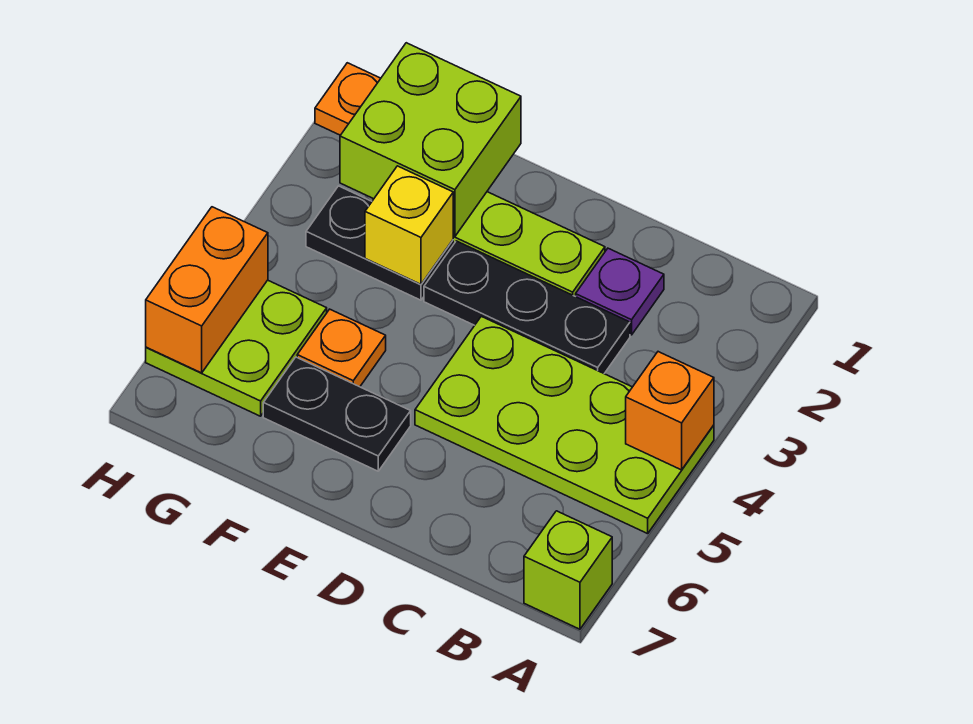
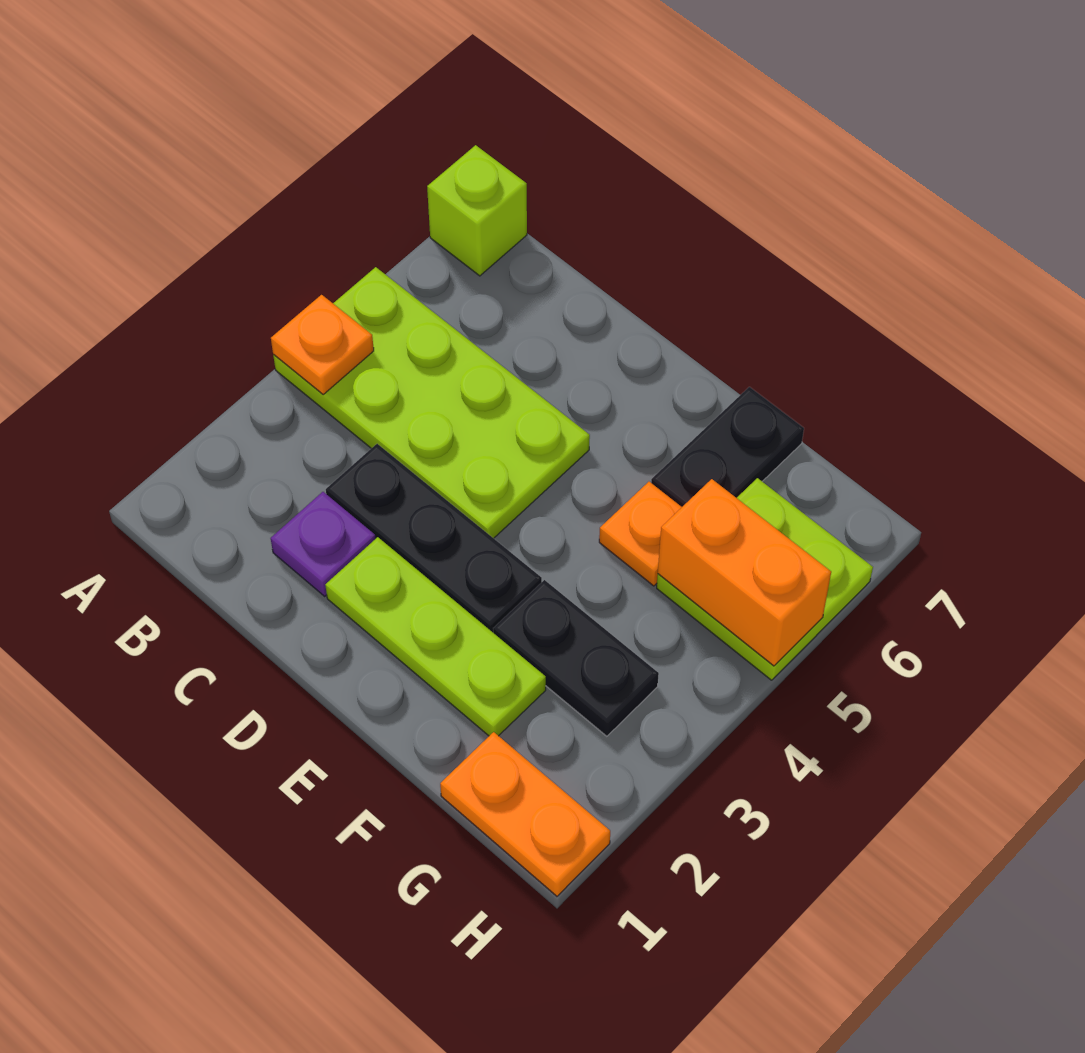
orange brick A4 level 2 -> orange plate A4 level 2
black plate E6:F6 level 1 -> black plate F6:F7 level 1
lime brick F1:G2 level 2 -> none
yellow brick F3 level 2 -> none
orange brick H5:H6 level 2 -> orange brick G5:H5 level 2

